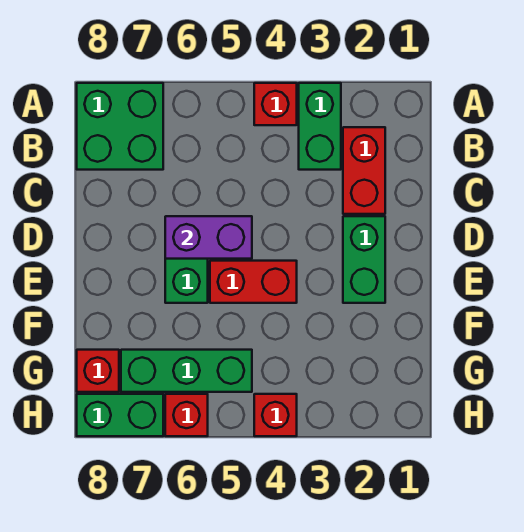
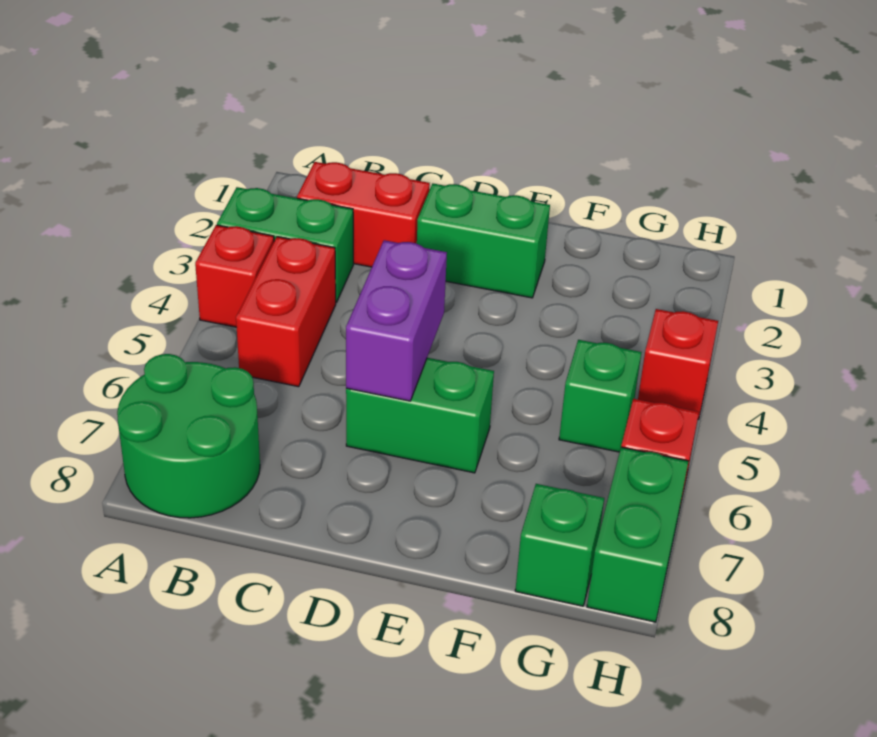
green brick A7:B8 level 1 -> green round brick A7:B8 level 1
red brick E4:E5 level 1 -> red brick B4:B5 level 1
green brick G5:G7 level 1 -> green brick G5 level 1
red brick G8 level 1 -> green brick G8 level 1

